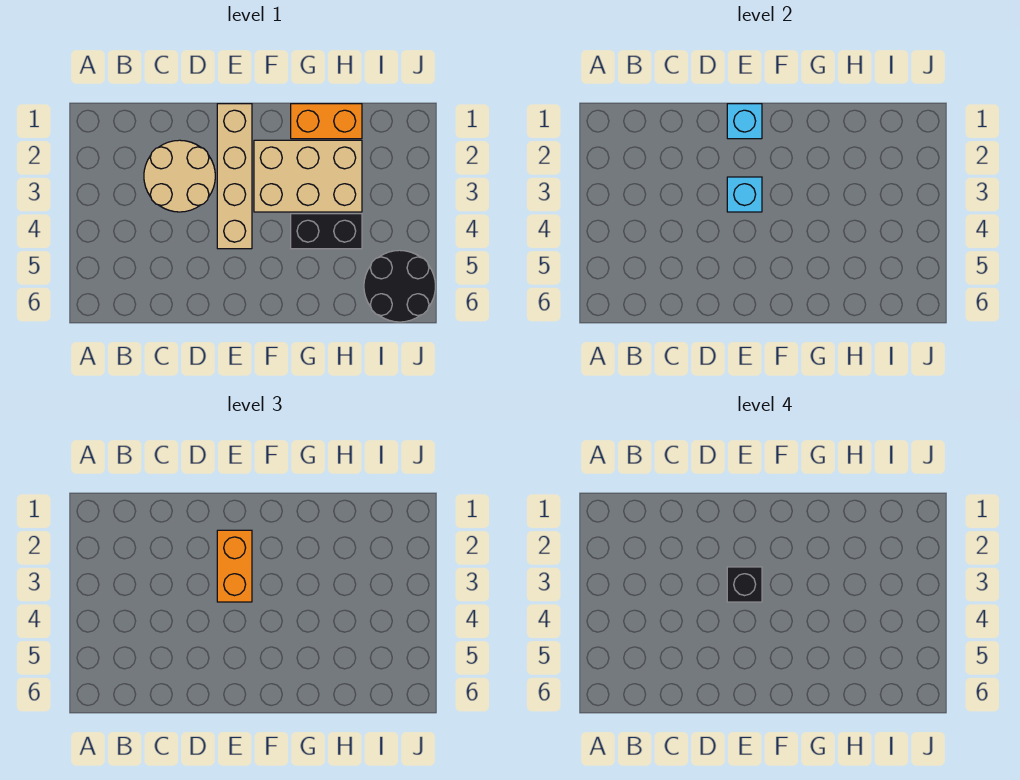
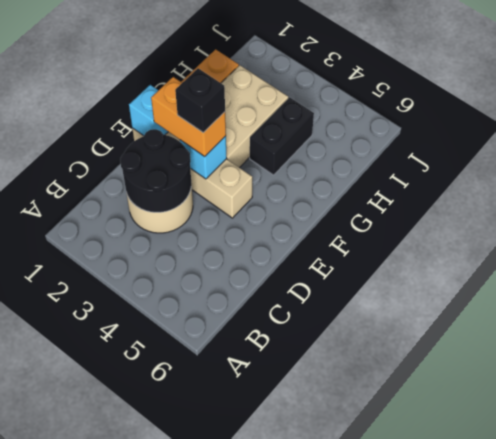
black round brick I5:J6 level 1 -> black round brick C2:D3 level 2

